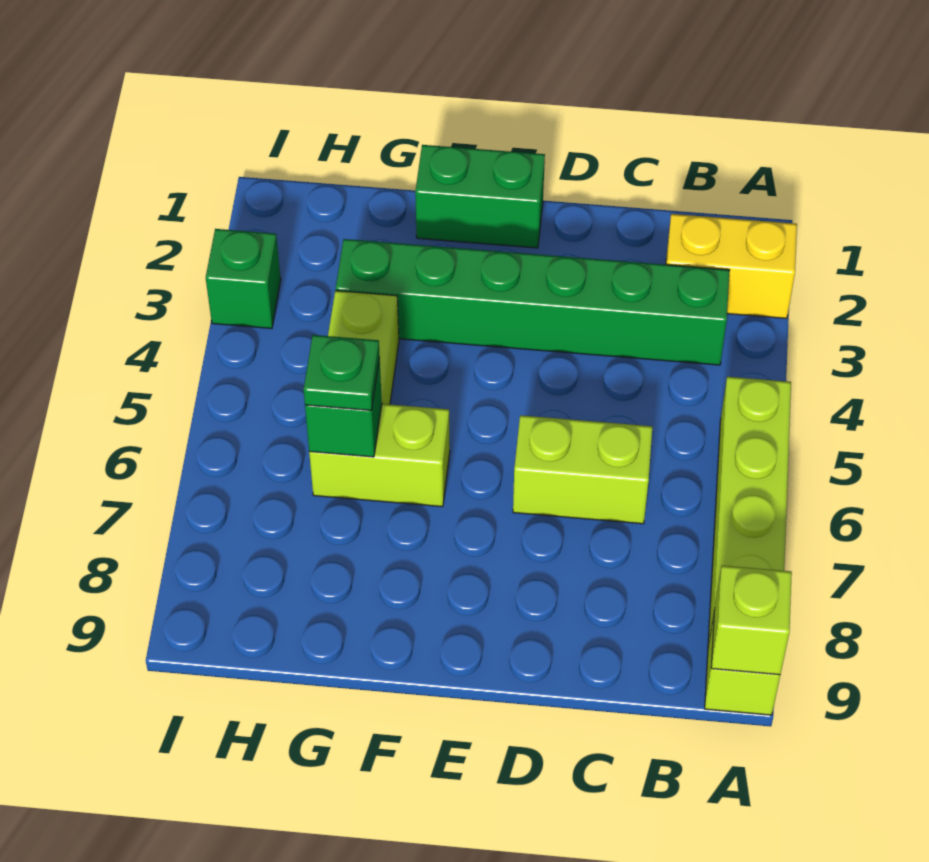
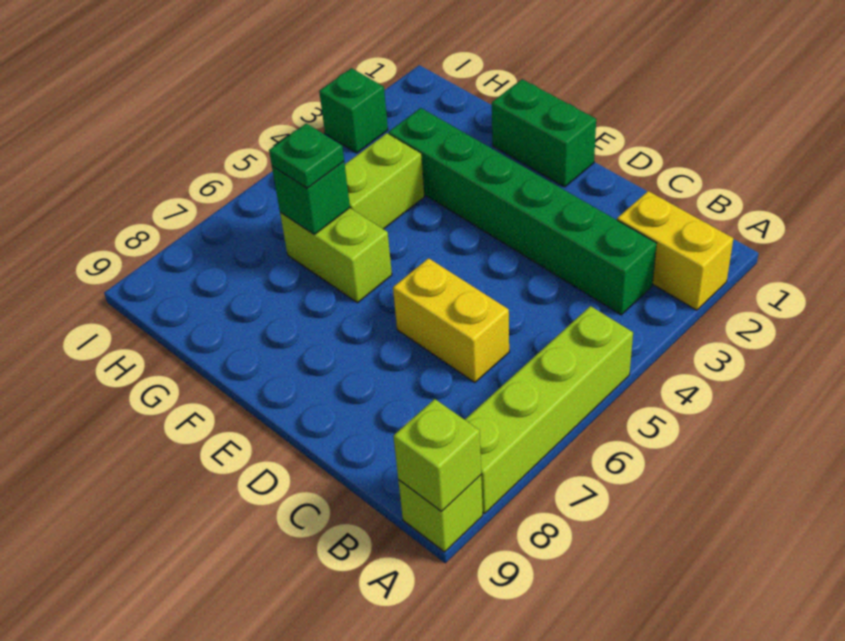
lime brick C6:D6 level 1 -> yellow brick C6:D6 level 1

